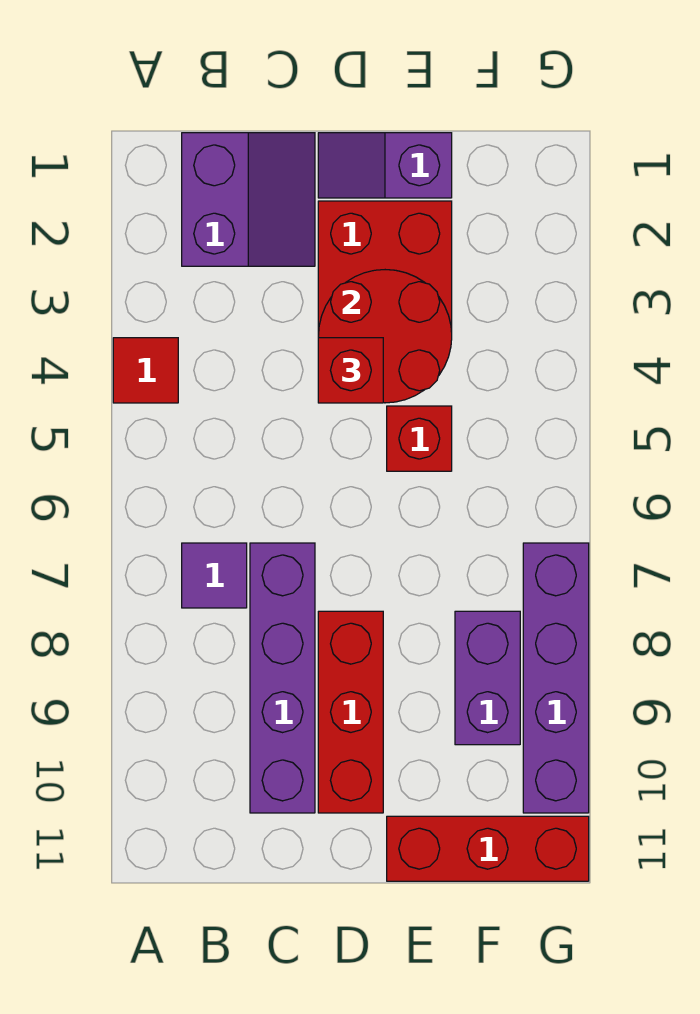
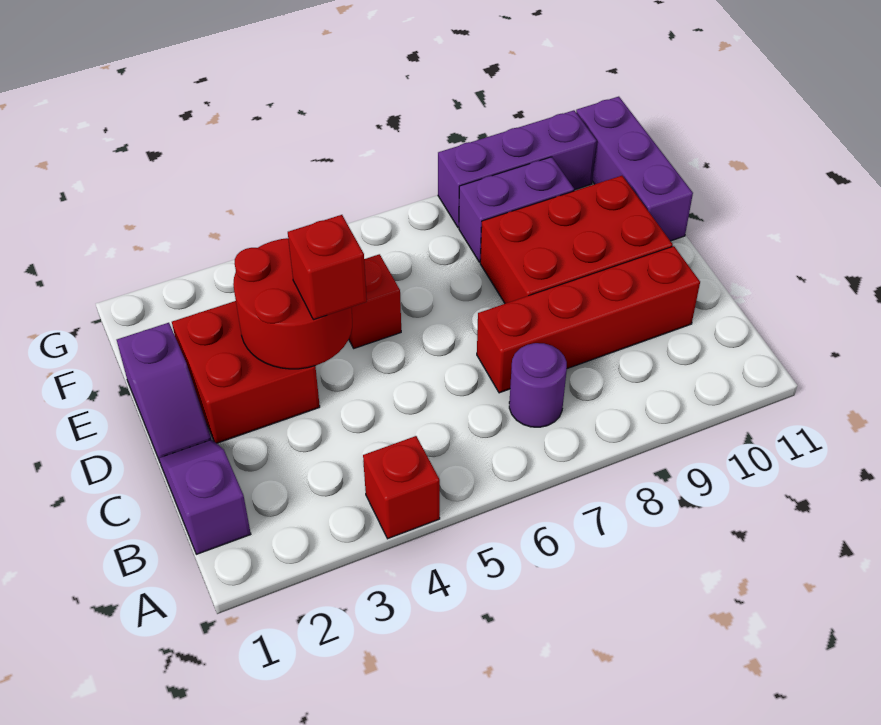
red tile A4 level 1 -> red brick A4 level 1
purple slope B1:C2 level 1 top B -> purple slope B1:C1 level 1 top B
purple tile B7 level 1 -> purple round brick B7 level 1
purple brick C7:C10 level 1 -> red brick C7:C10 level 1
red brick D8:D10 level 1 -> red brick D8:E10 level 1
red brick E11:G11 level 1 -> purple brick E11:G11 level 1
purple brick G7:G10 level 1 -> purple brick G8:G10 level 1

